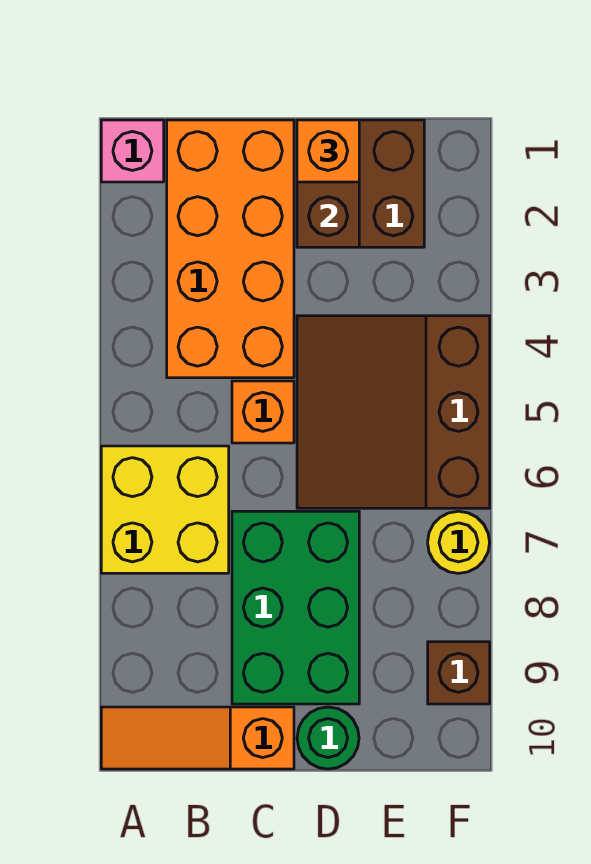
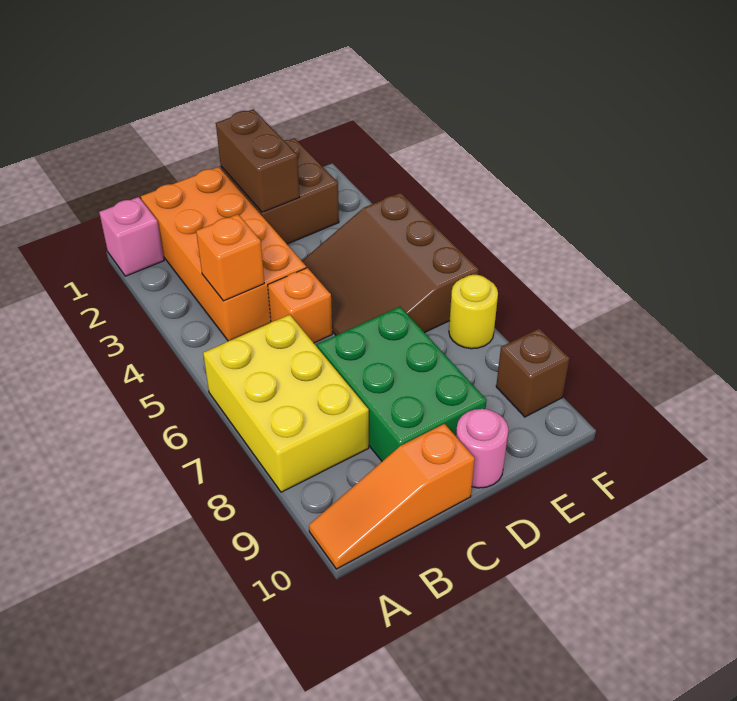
yellow brick A6:B7 level 1 -> yellow brick A6:B8 level 1
orange brick D1 level 3 -> orange brick B4 level 2
green round brick D10 level 1 -> pink round brick D10 level 1

